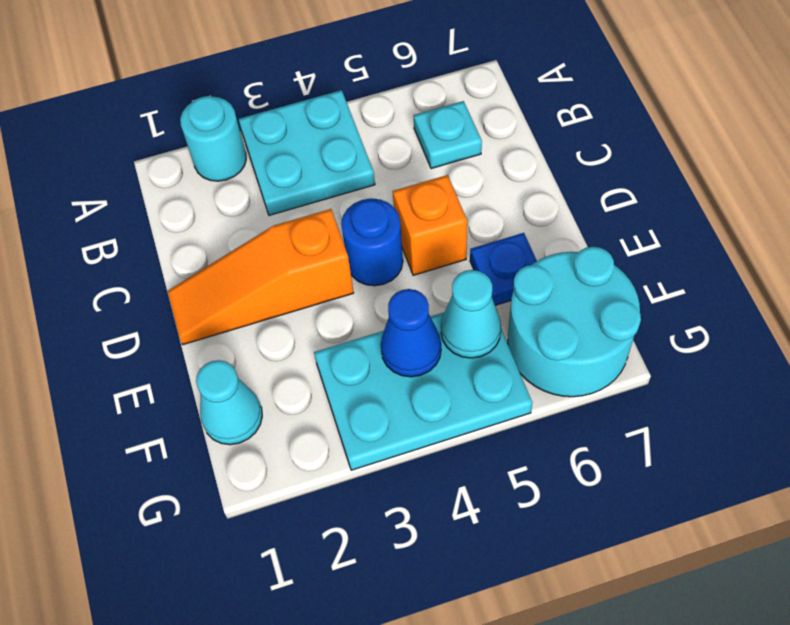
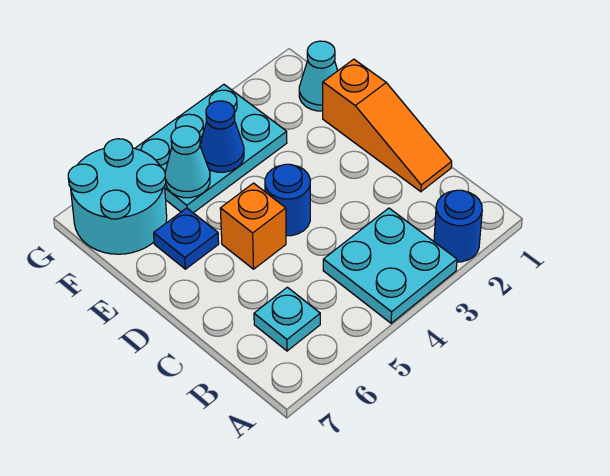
cyan round brick A2 level 1 -> blue round brick A2 level 1
orange slope D1:D3 level 1 top 3 -> orange slope C1:E1 level 1 top E

